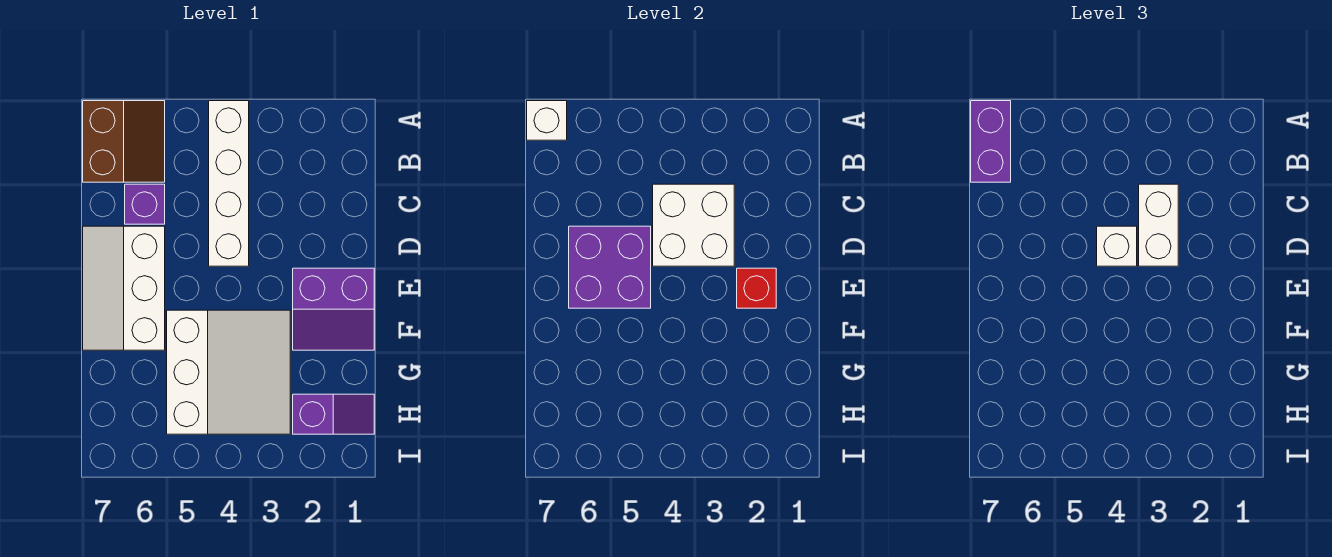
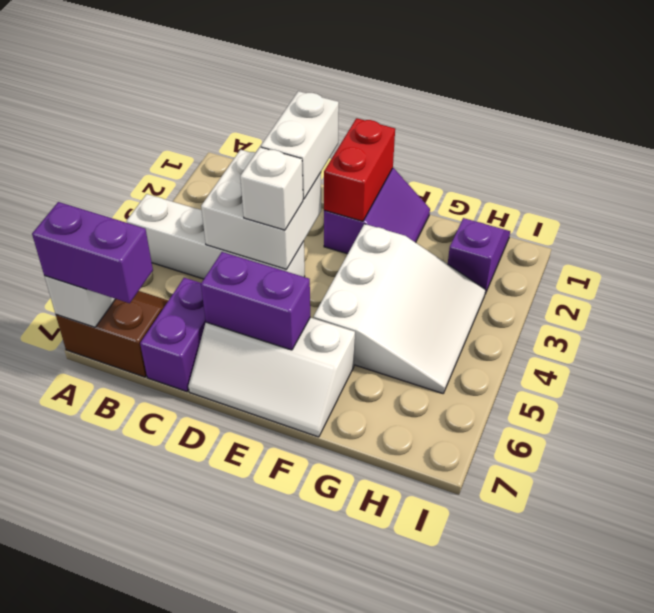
white brick C3:D3 level 3 -> white brick D2:D3 level 3
purple brick C6 level 1 -> purple brick C6:C7 level 1
purple brick D5:E6 level 2 -> purple brick D6:E6 level 2
red brick E2 level 2 -> red brick E1:E2 level 2
white slope F3:H5 level 1 top 5 -> white slope F3:H5 level 1 top F

